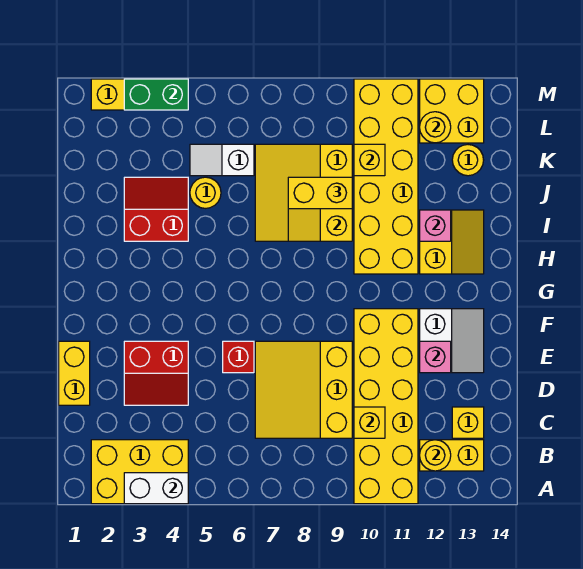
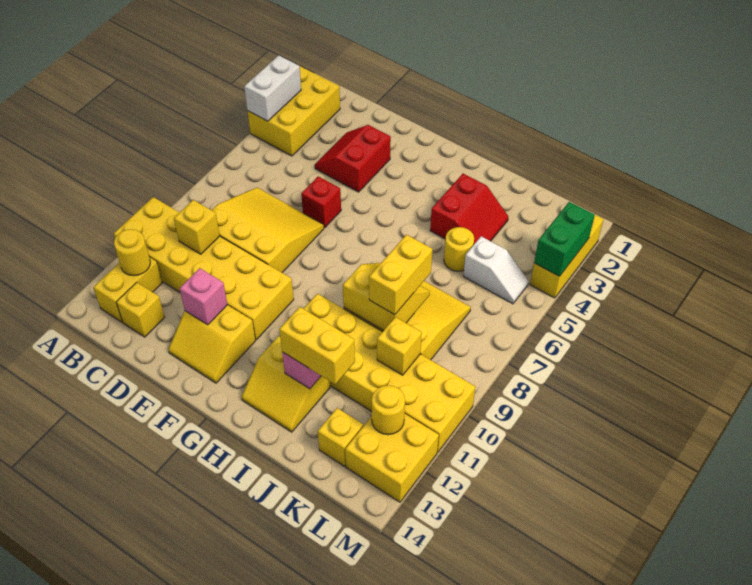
yellow brick D1:E1 level 1 -> yellow brick I12:J12 level 3
white slope E12:F13 level 1 top 12 -> yellow slope E12:F13 level 1 top 12
white slope K5:K6 level 1 top 6 -> white slope K5:L5 level 1 top K
yellow round brick K13 level 1 -> yellow brick K13 level 1

